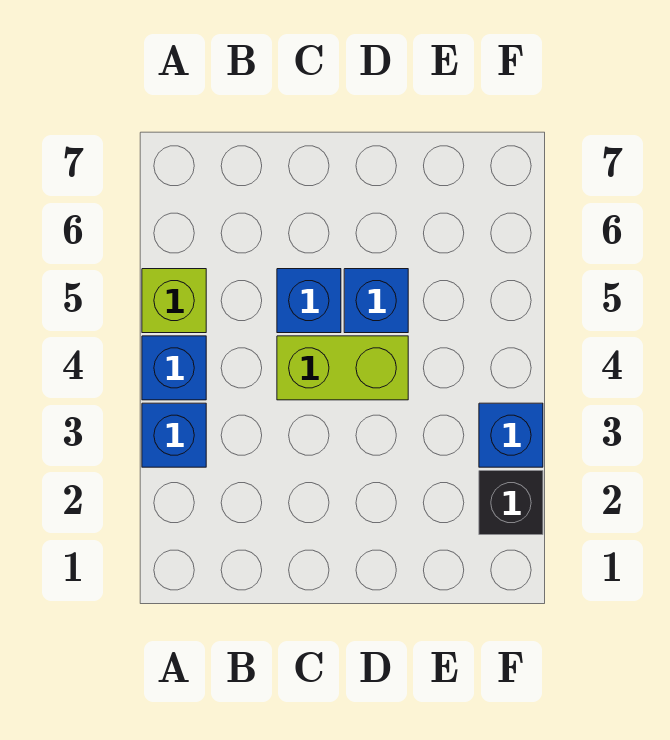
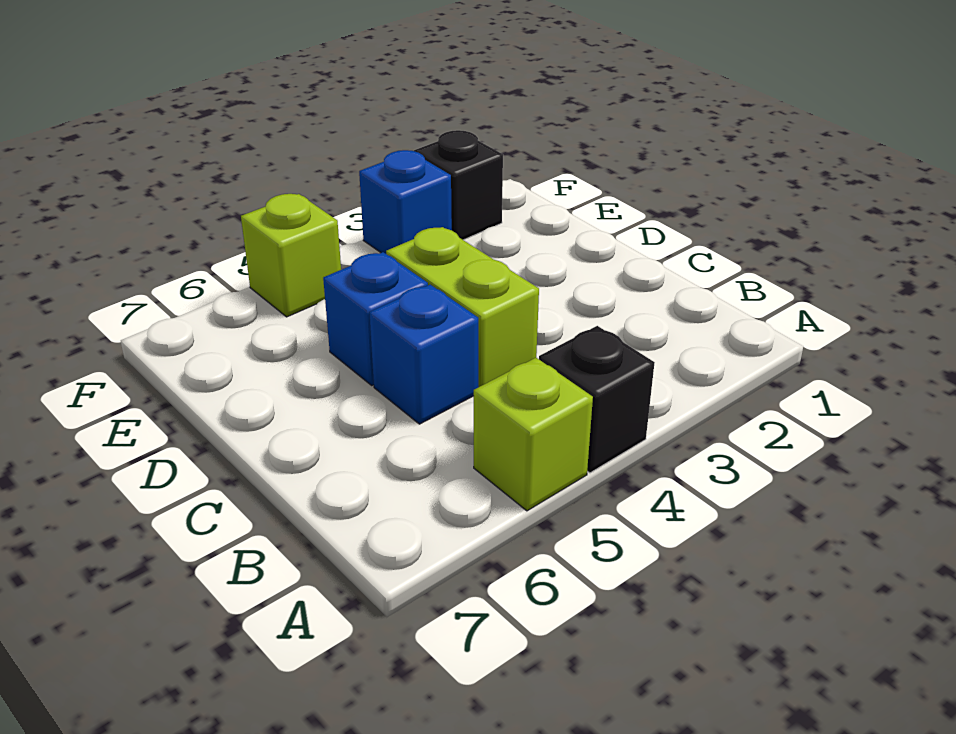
blue brick A3 level 1 -> none
blue brick A4 level 1 -> black brick A4 level 1
none -> lime brick F5 level 1

